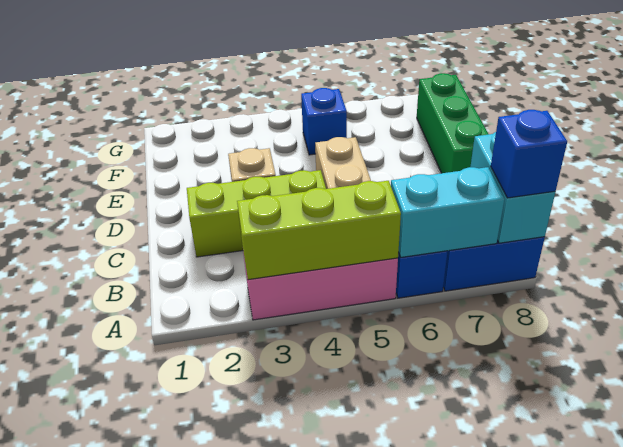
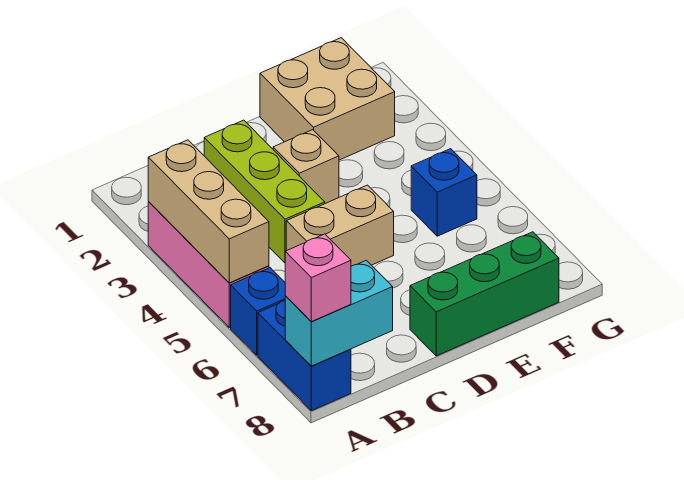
lime brick A3:A5 level 2 -> tan brick A3:A5 level 2
cyan brick A6:A7 level 2 -> none
blue brick A8 level 3 -> pink brick A8 level 3
none -> tan brick E1:F2 level 1

